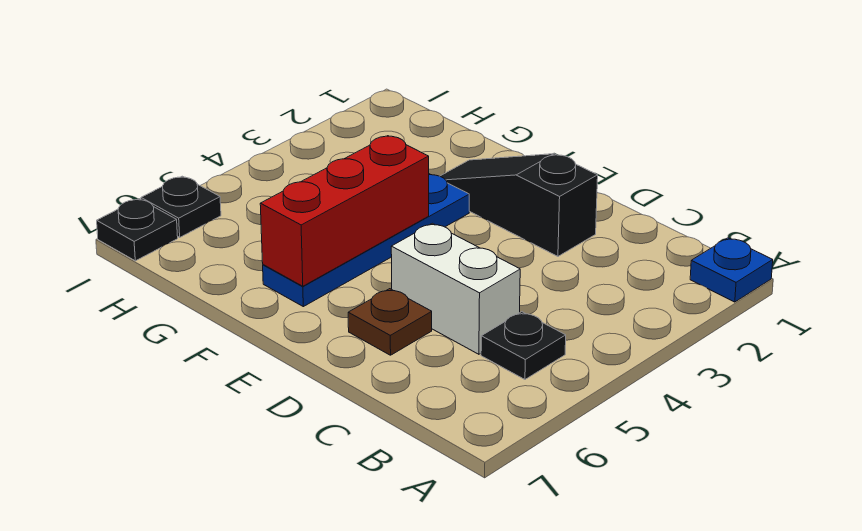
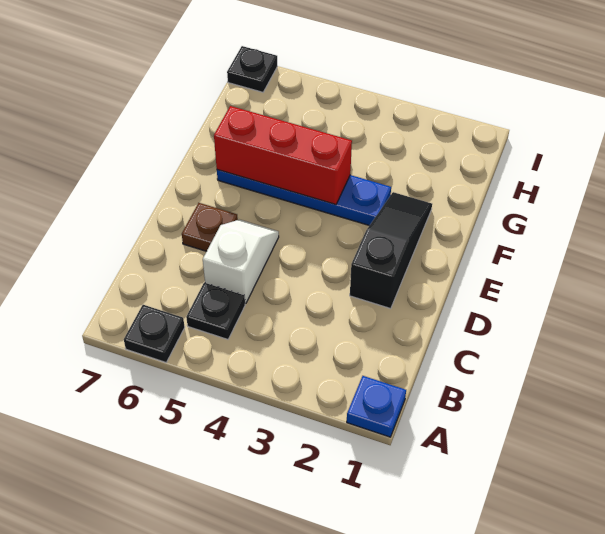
white brick C5:D5 level 1 -> white slope C5:D5 level 1 top C
black plate I6 level 1 -> black plate A6 level 1

